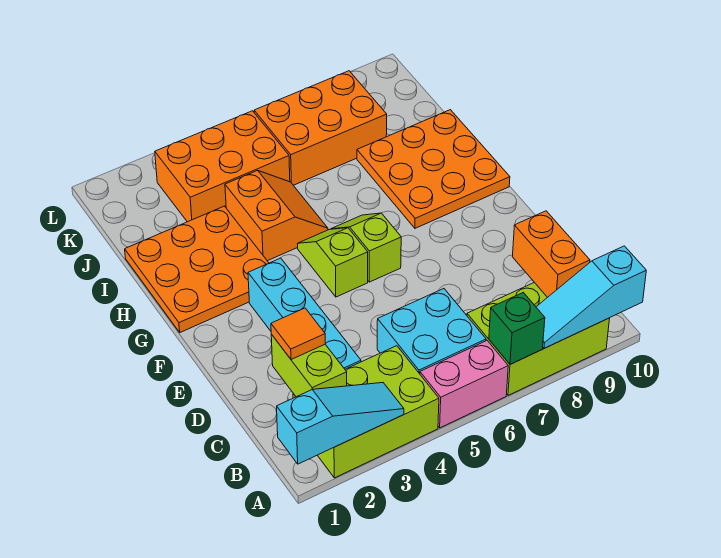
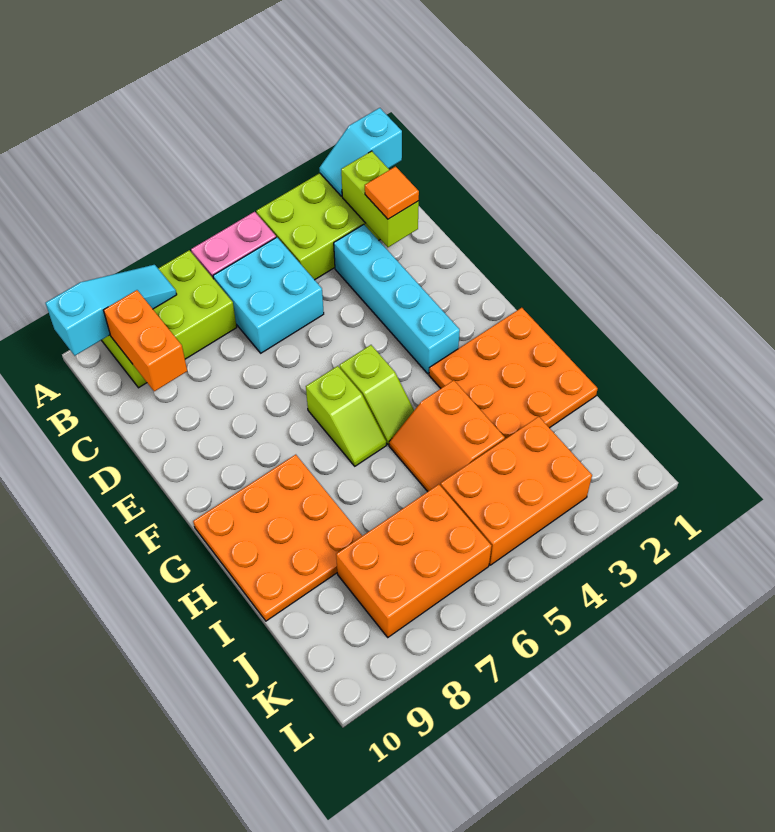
cyan slope A1:A3 level 2 top 1 -> cyan slope A1:A2 level 2 top 1
green brick A7 level 2 -> none

